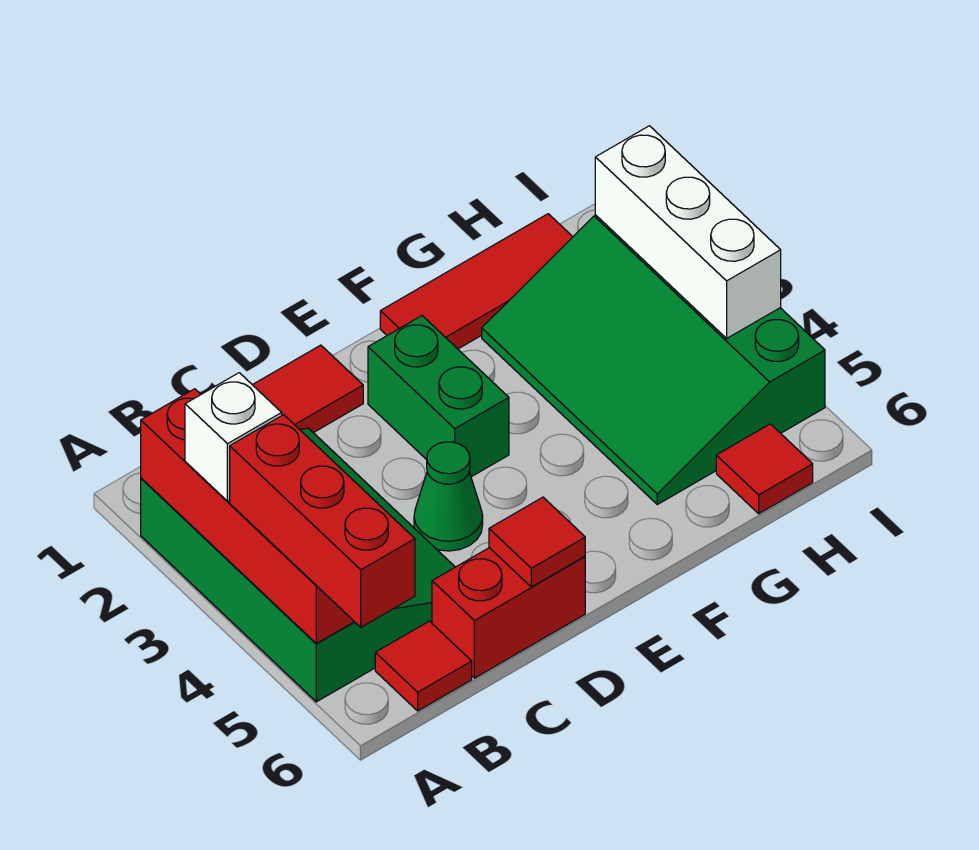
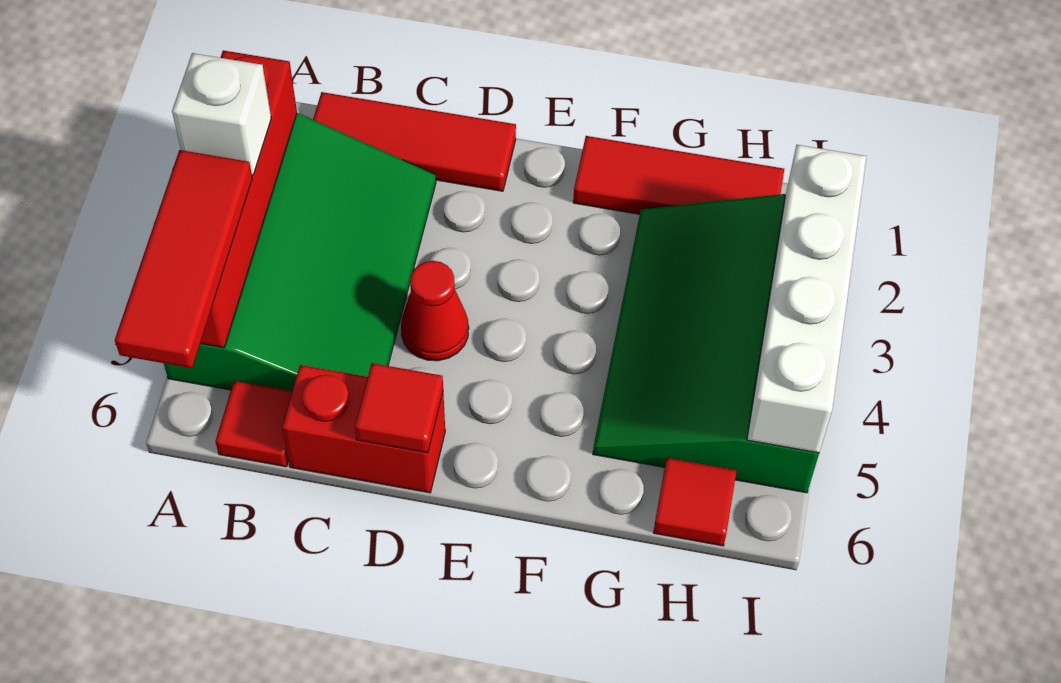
red brick A4:A6 level 3 -> red tile A4:A6 level 3
green cone D4 level 1 -> red cone D4 level 1
green brick E2:E3 level 1 -> none
white brick I2:I4 level 2 -> white brick I2:I5 level 2

